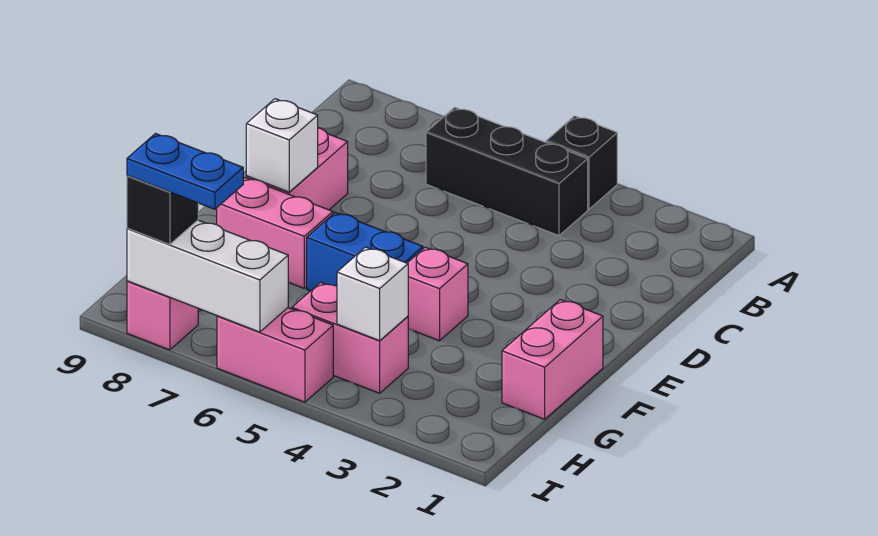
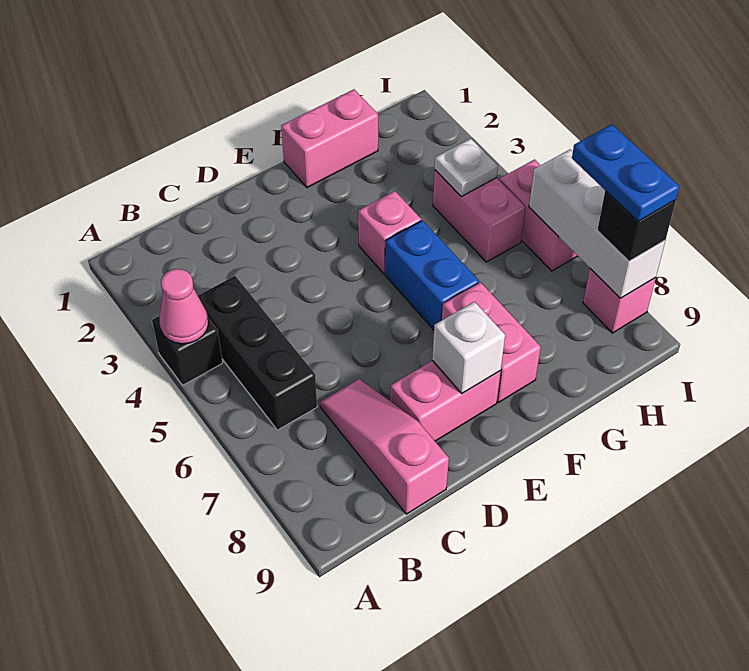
none -> pink cone A4 level 2
none -> pink slope C7:C9 level 1 top 9
white brick H4 level 2 -> white plate H4 level 2

